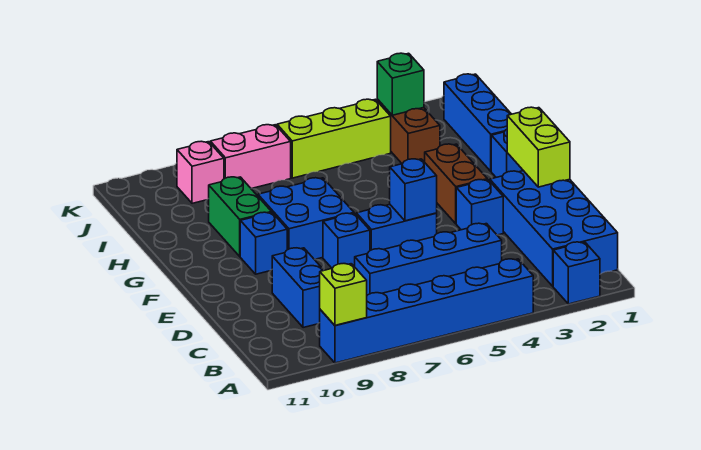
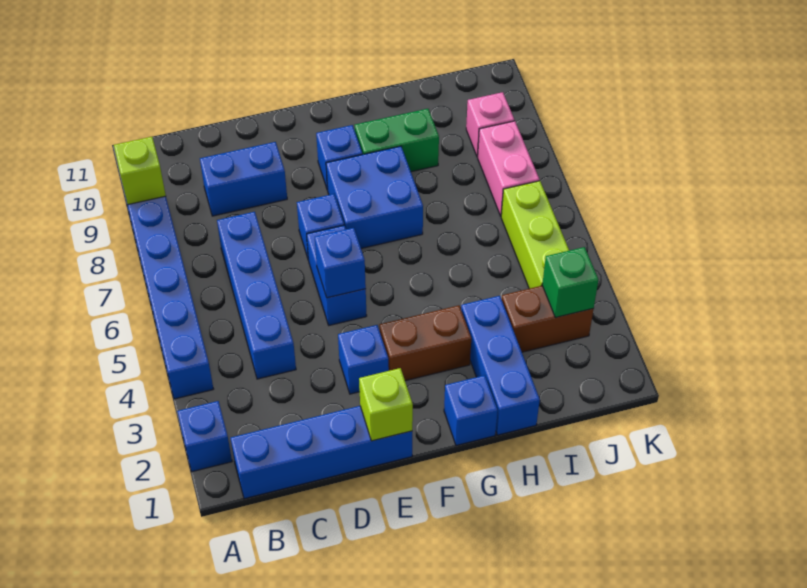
blue brick B1:E2 level 1 -> blue brick B1:E1 level 1
lime brick E1:F1 level 2 -> lime brick E1 level 2
blue brick H1:J1 level 1 -> blue brick H1:H3 level 1

